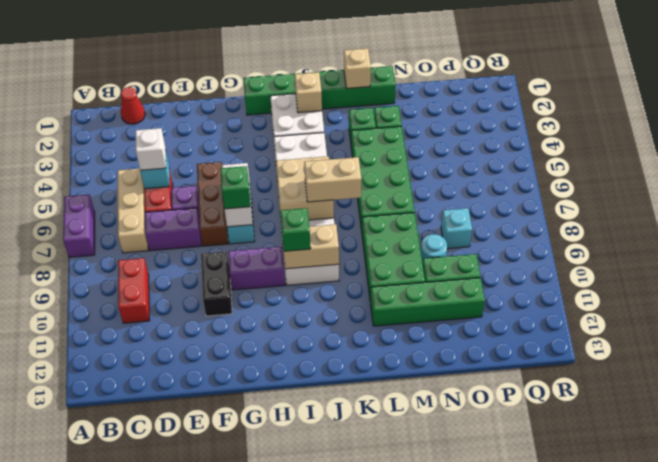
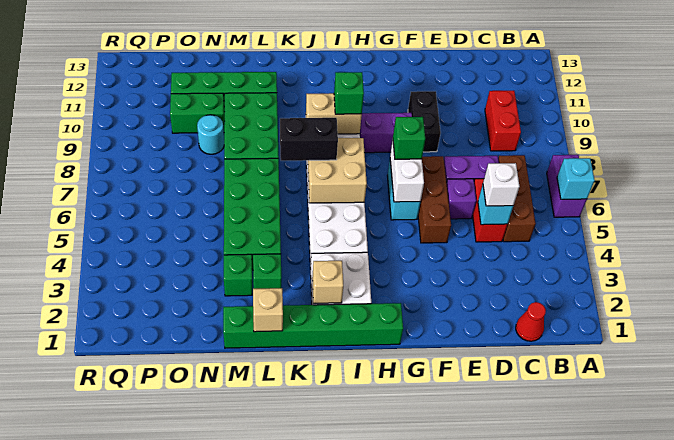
tan brick C5:C7 level 1 -> brown brick C5:C7 level 1
tan brick J7:K7 level 3 -> black brick J7:K7 level 3
cyan brick O8 level 1 -> cyan brick A6 level 2

